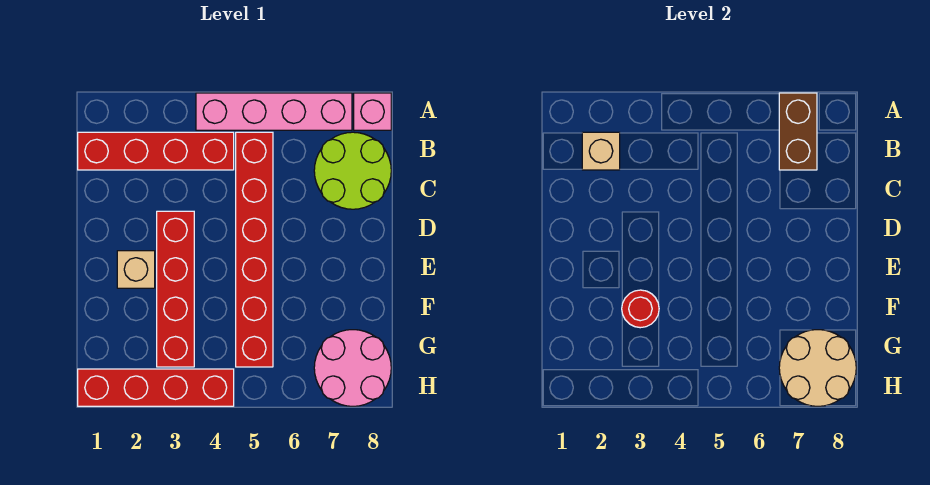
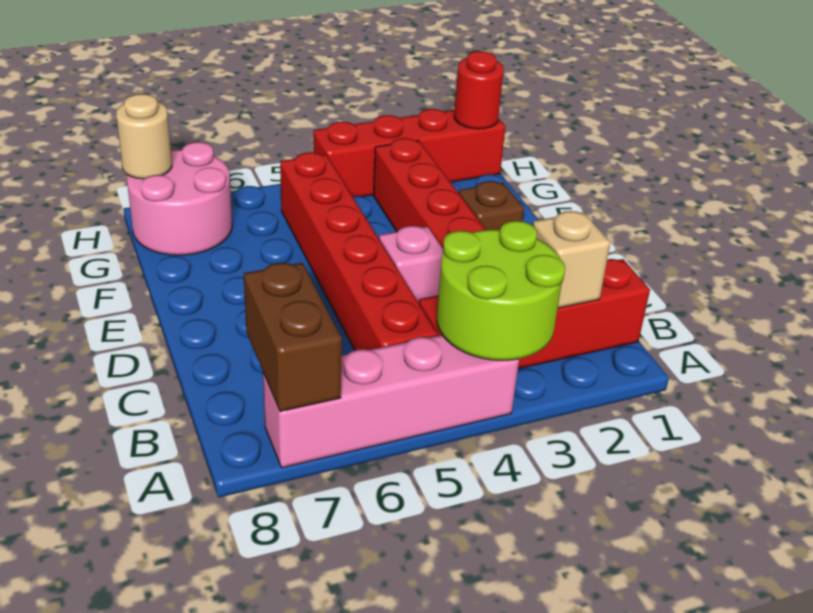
pink brick A8 level 1 -> pink brick D4 level 1
lime round brick B7:C8 level 1 -> lime round brick A3:B4 level 2
tan brick E2 level 1 -> brown brick E2 level 1
red round brick F3 level 2 -> red round brick H1 level 2
tan round brick G7:H8 level 2 -> tan round brick H8 level 2

